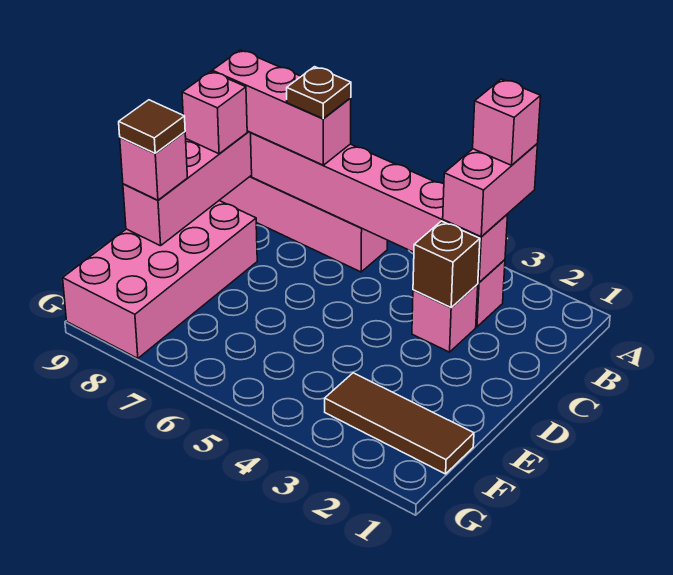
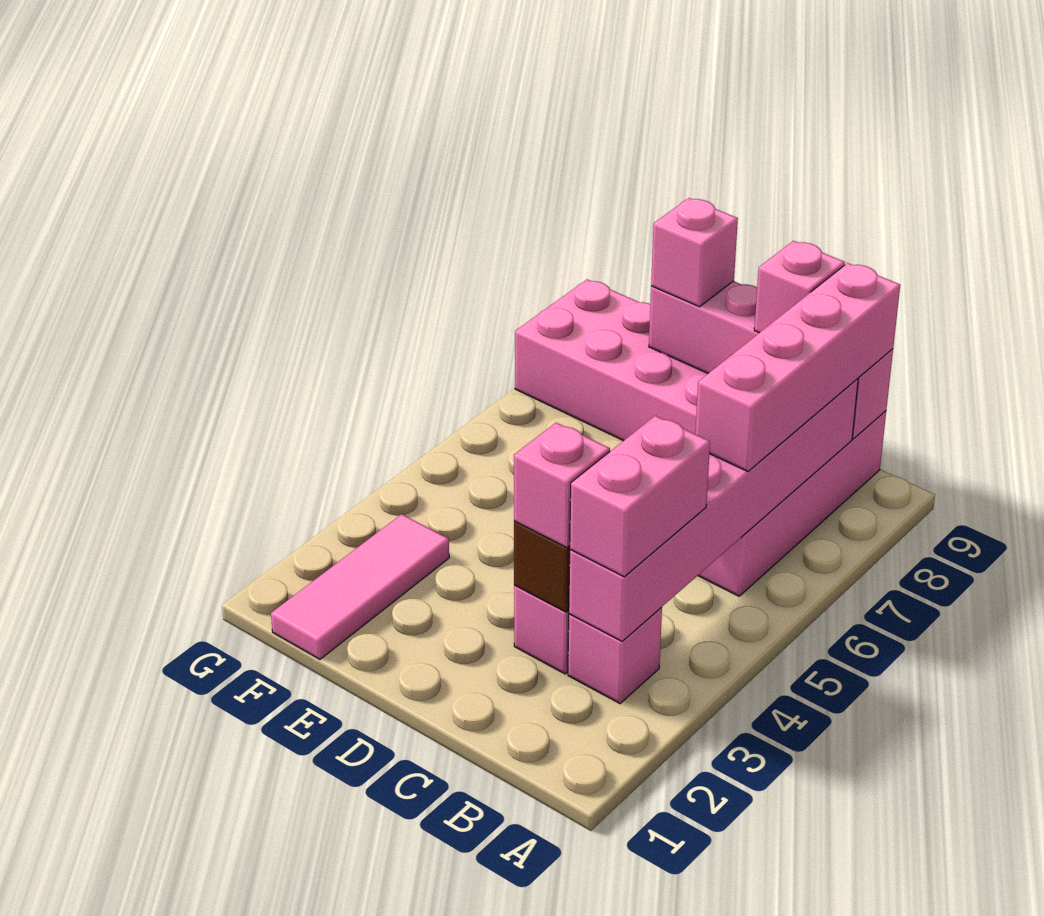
pink brick A3:B3 level 3 -> pink brick B3:B4 level 3
pink brick A3 level 4 -> pink brick C3 level 3
pink brick B7:B9 level 3 -> pink brick B6:B9 level 3
brown plate B7 level 4 -> none
brown tile E9 level 4 -> none
brown tile F1:F3 level 1 -> pink tile F1:F3 level 1

